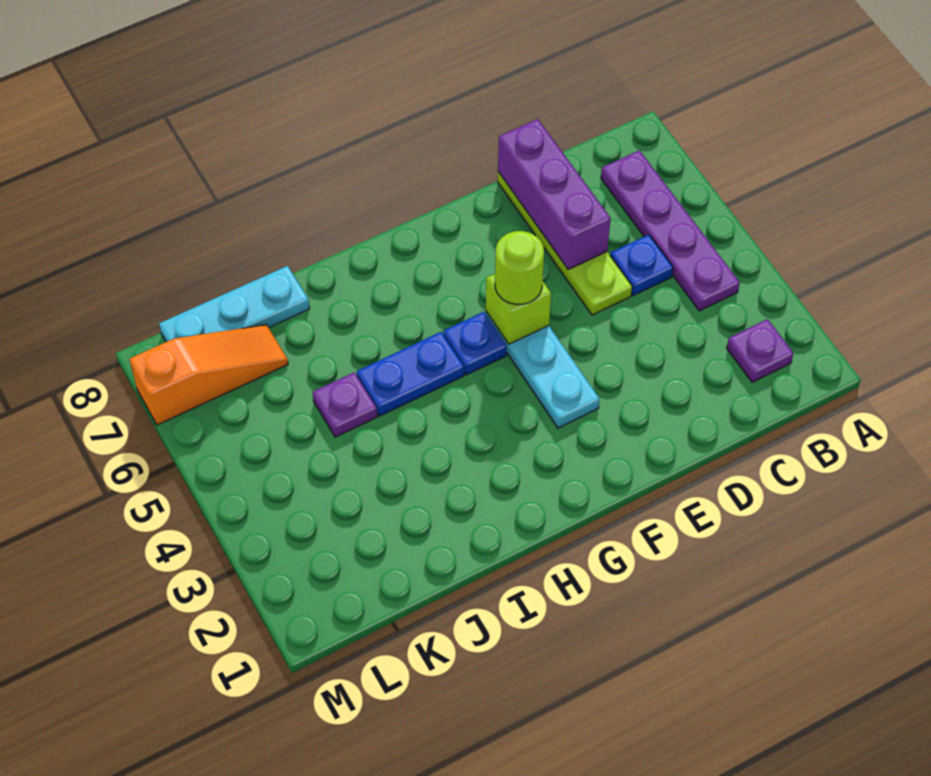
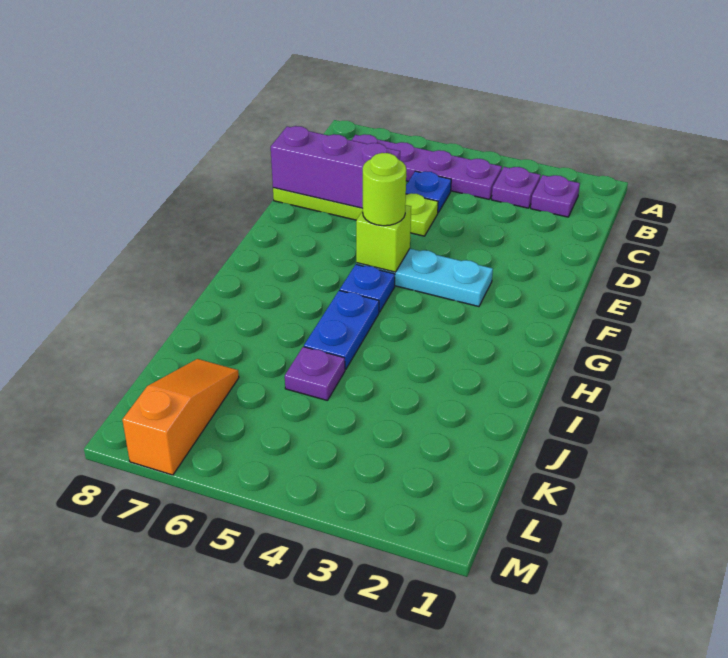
none -> purple plate B3 level 1
cyan plate J8:L8 level 1 -> none

